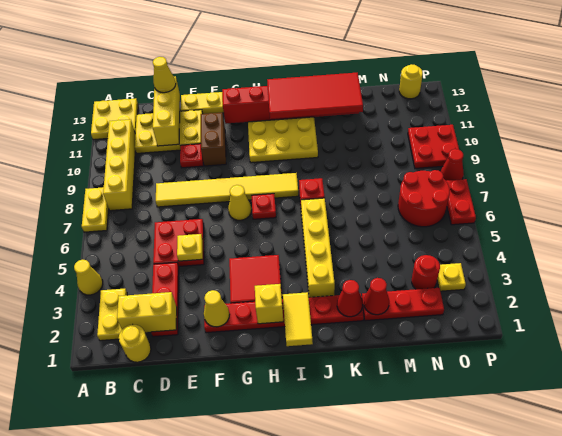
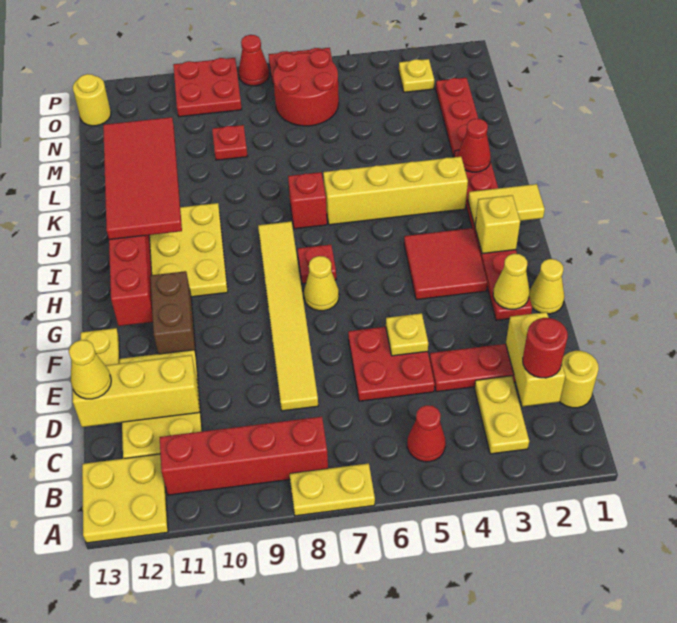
yellow cone A4 level 1 -> yellow cone F1 level 1
yellow plate B2:B3 level 1 -> yellow plate B3:C3 level 1
yellow brick B8:B11 level 1 -> red brick B8:B11 level 1
red plate E10 level 1 -> red plate M9 level 1
brown brick F10:F11 level 1 -> brown brick F11:G11 level 1
red cone L2 level 2 -> red cone B5 level 1
red round brick N3 level 1 -> red round brick C2 level 3

